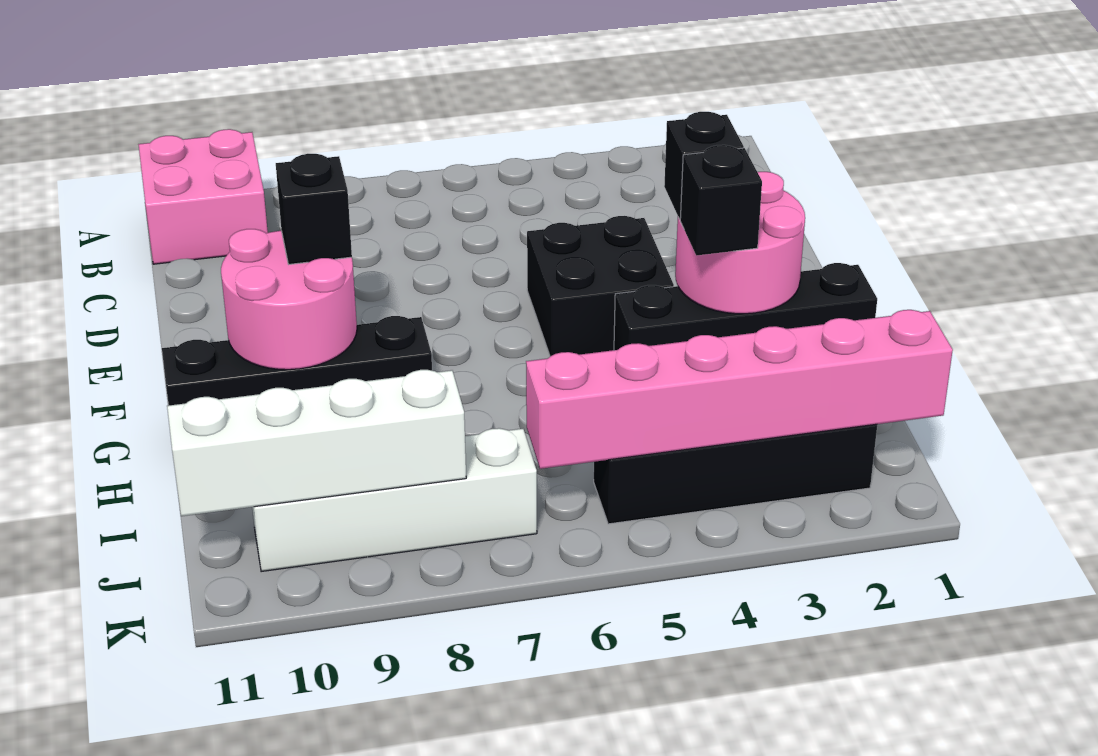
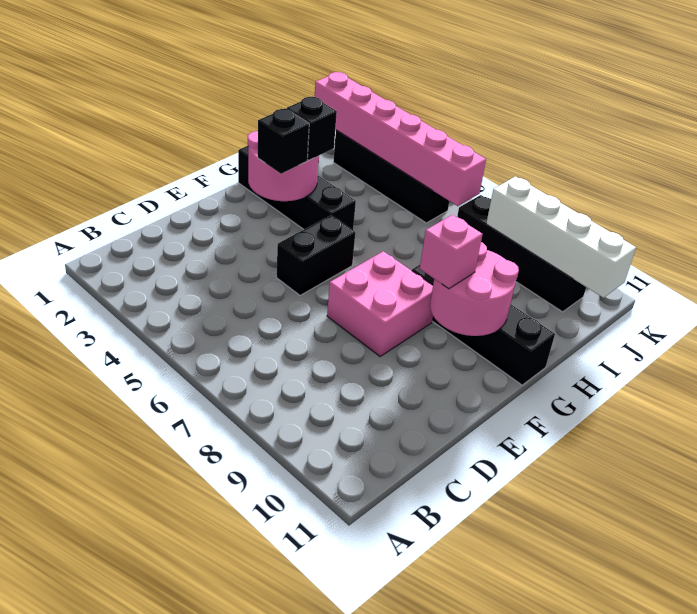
pink brick A10:B11 level 1 -> pink brick E7:F8 level 1
black brick E4:F5 level 1 -> black brick E5:F5 level 1
black brick F9 level 3 -> pink brick F9 level 3
white brick J7:J10 level 1 -> black brick J7:J10 level 1

